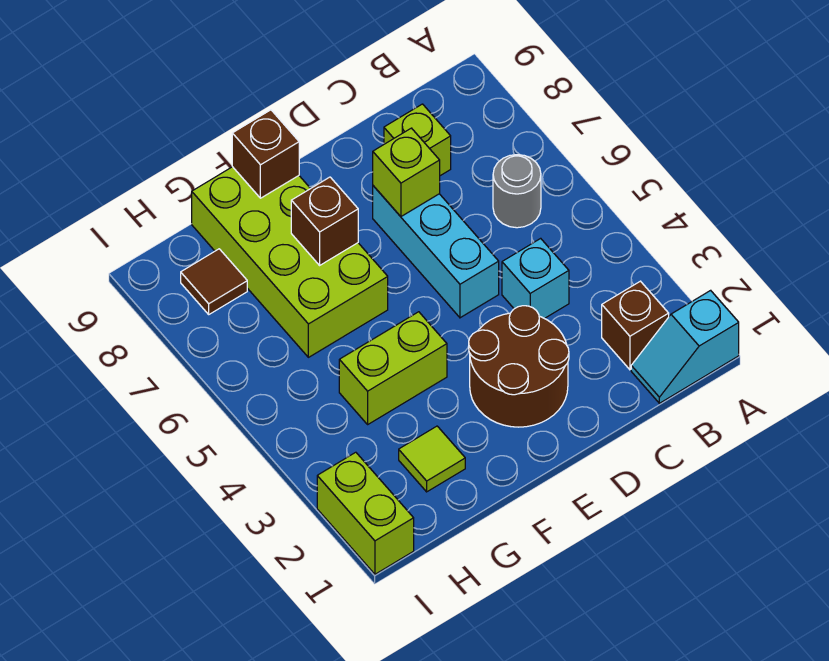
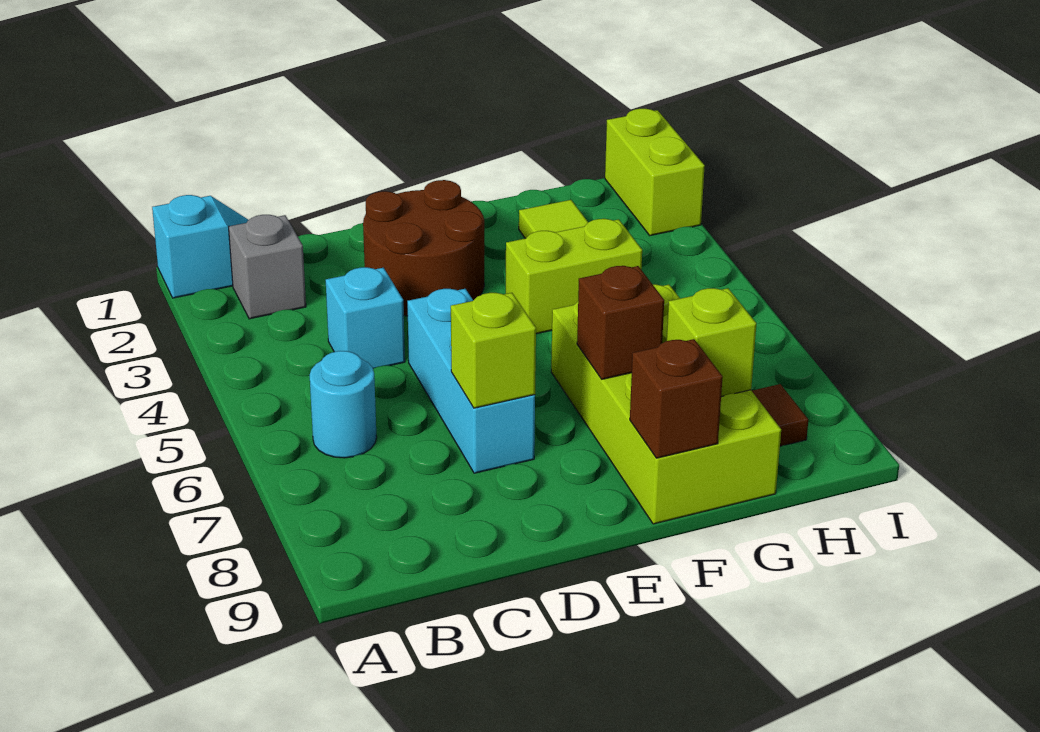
brown brick B2 level 1 -> grey brick B2 level 1
grey round brick B6 level 1 -> cyan round brick B6 level 1
lime brick C8 level 1 -> lime brick G8 level 2

